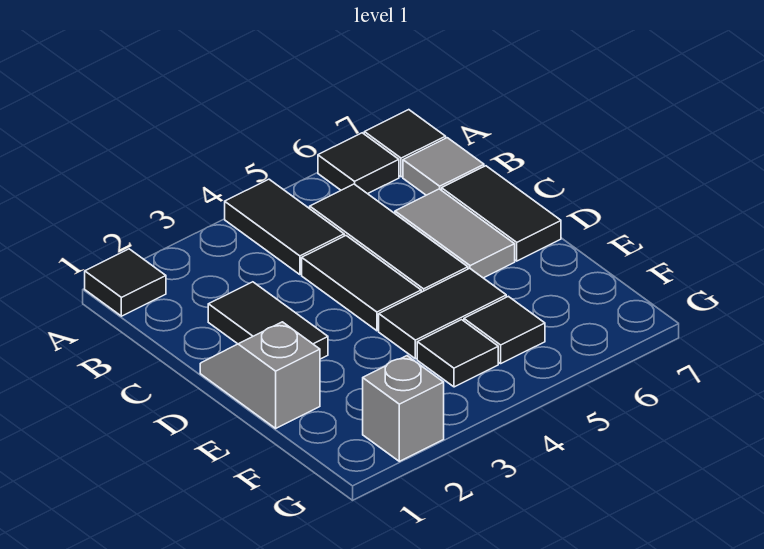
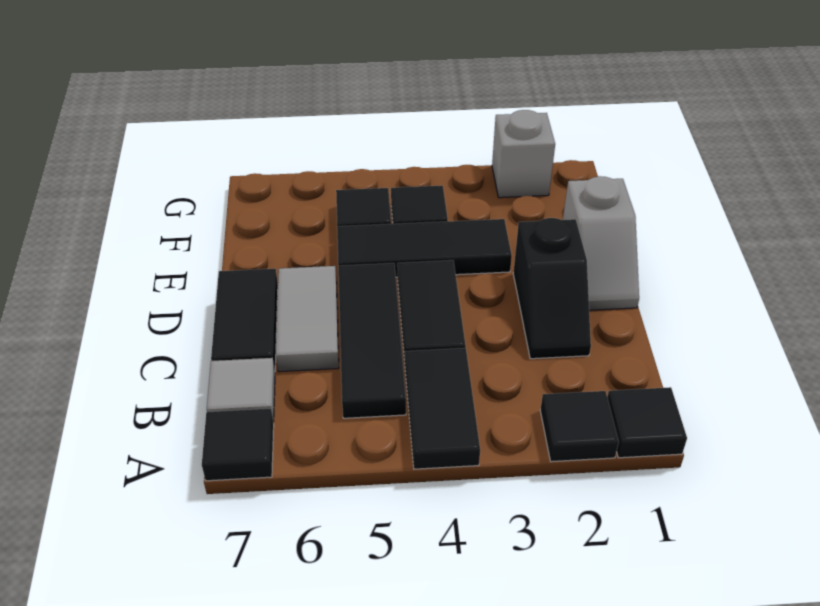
black tile A6 level 1 -> black tile A2 level 1
black tile C2:D2 level 1 -> black slope C2:D2 level 1 top D
black tile E4:E5 level 1 -> black tile E3:E5 level 1

